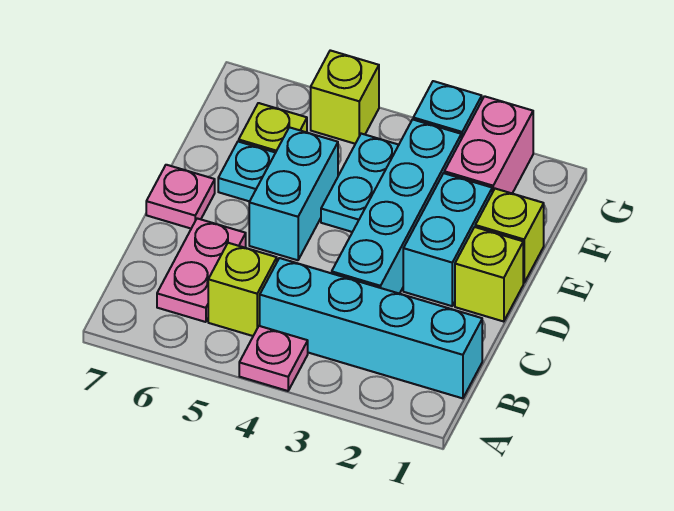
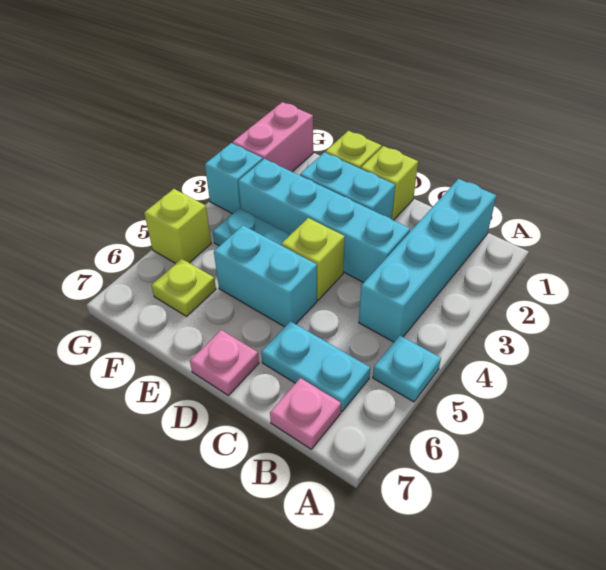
pink plate A4 level 1 -> pink plate B7 level 1
lime brick B5 level 1 -> lime brick D4 level 1
pink plate B6:C6 level 1 -> cyan plate B6:C6 level 1
cyan plate E6 level 1 -> cyan plate A5 level 1
pink brick F2:G2 level 1 -> pink brick G1:G2 level 1

